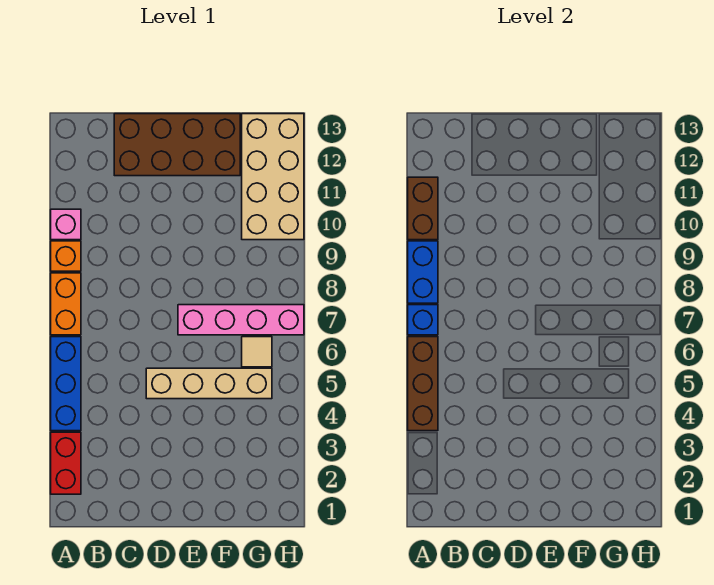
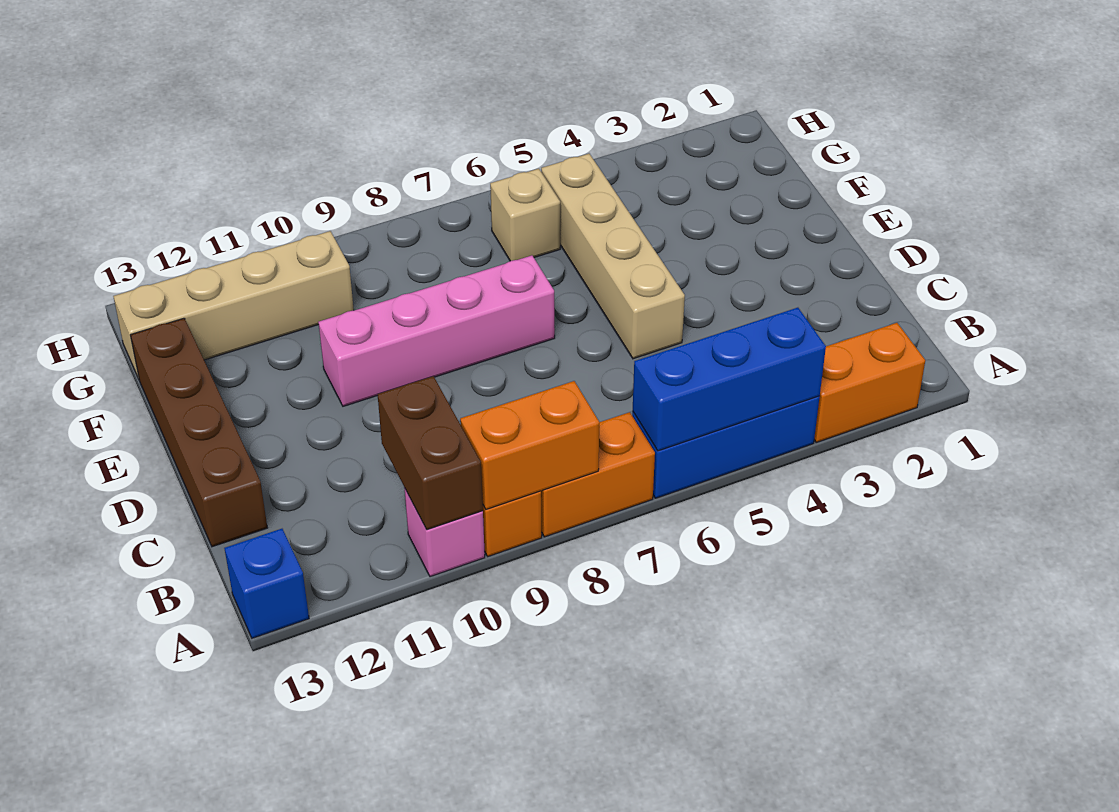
red brick A2:A3 level 1 -> orange brick A2:A3 level 1
brown brick A4:A6 level 2 -> blue brick A4:A6 level 2
blue brick A7 level 2 -> blue brick A13 level 1
blue brick A8:A9 level 2 -> orange brick A8:A9 level 2
brown brick A10:A11 level 2 -> brown brick A10:B10 level 2
brown brick C12:F13 level 1 -> brown brick C13:F13 level 1
pink brick E7:H7 level 1 -> pink brick E7:E10 level 1
tan tile G6 level 1 -> tan brick G6 level 1
tan brick G10:H13 level 1 -> tan brick G10:G13 level 1

